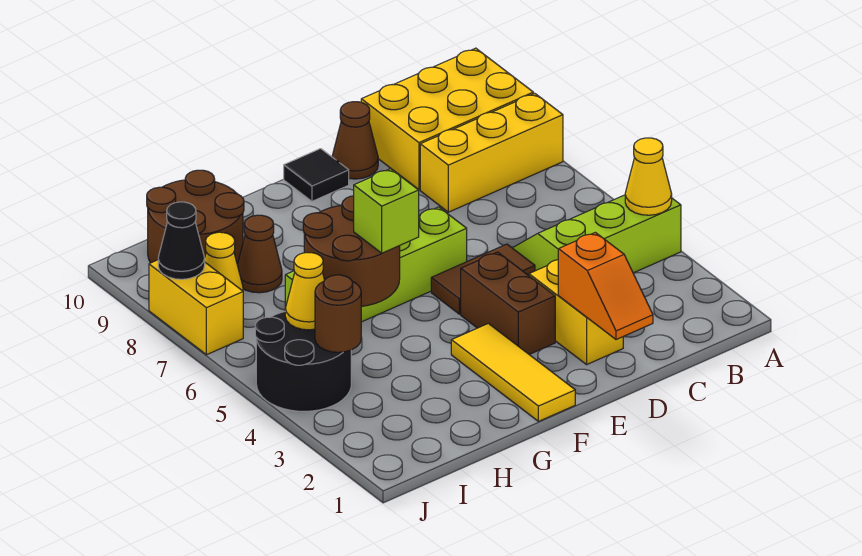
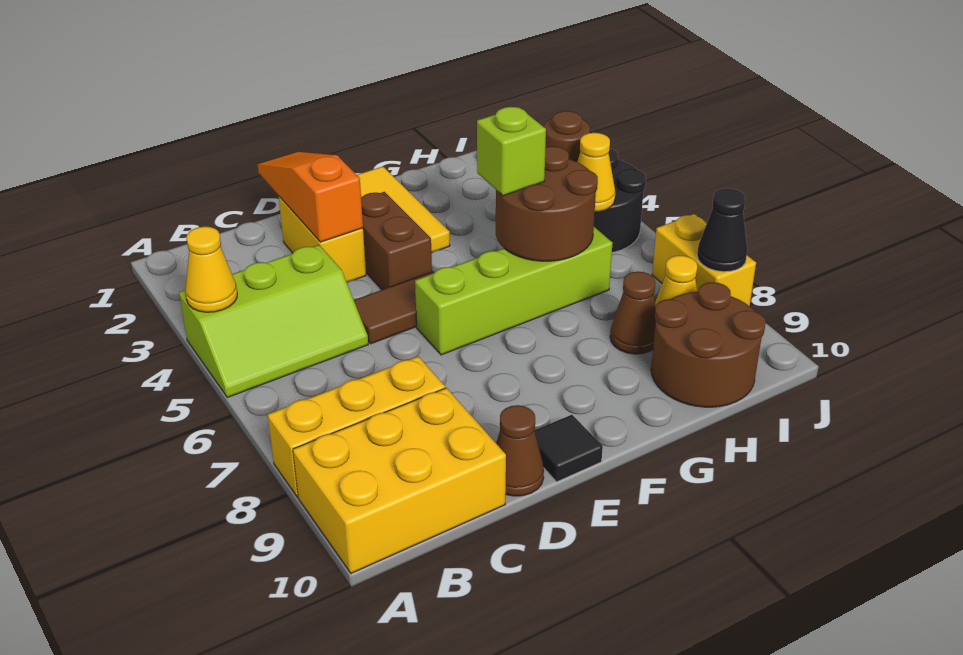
orange slope D1:D2 level 2 top 2 -> orange slope D1:D3 level 2 top 3

